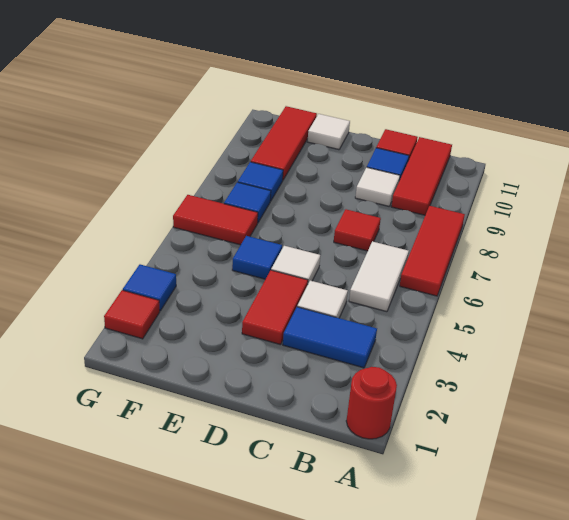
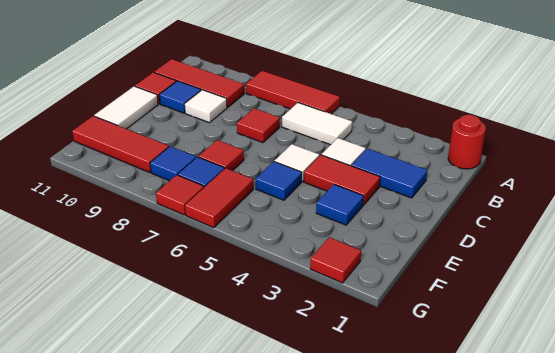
blue tile B3:C3 level 1 -> blue tile C2:C3 level 1
none -> red tile E7 level 1
white tile E11 level 1 -> white tile D11:E11 level 1
blue tile G3 level 1 -> blue tile E3 level 1
none -> red tile G7 level 1

